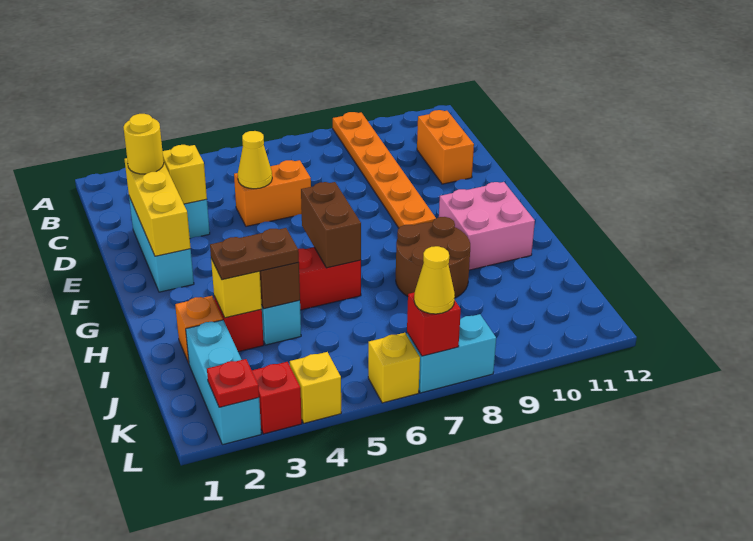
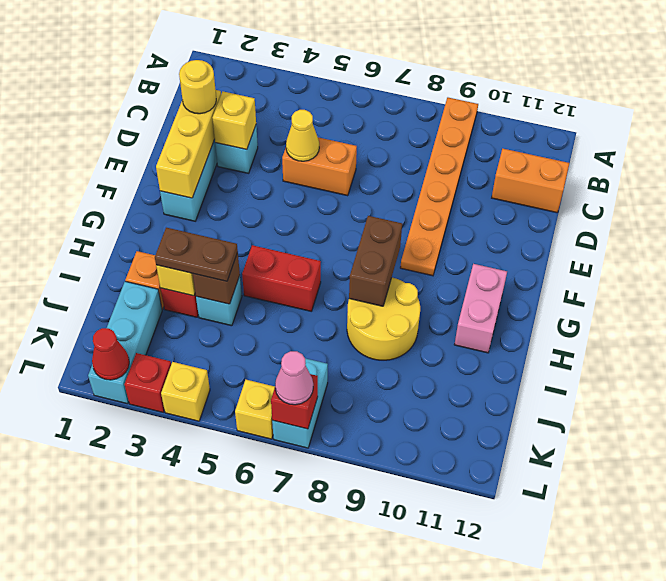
orange brick C11:D11 level 1 -> orange brick C11:C12 level 1
brown brick G6:H6 level 2 -> brown brick G8:H8 level 2
pink brick G10:H11 level 1 -> pink brick G11:H11 level 1
brown round brick H8:I9 level 1 -> yellow round brick H8:I9 level 1
red plate L2 level 2 -> red cone L2 level 2
cyan brick L7:L8 level 1 -> cyan brick K7:L7 level 1
yellow cone L7 level 3 -> pink cone L7 level 3

